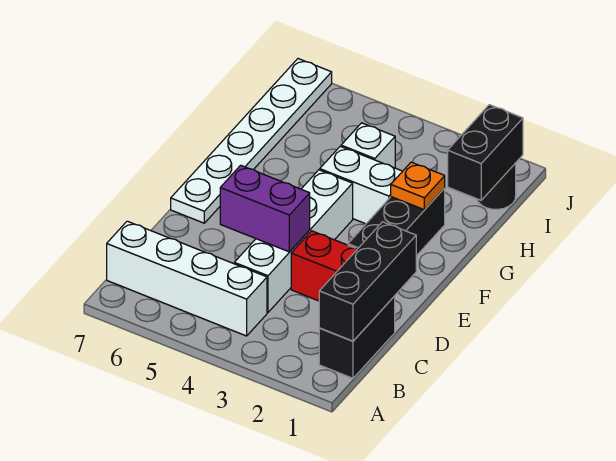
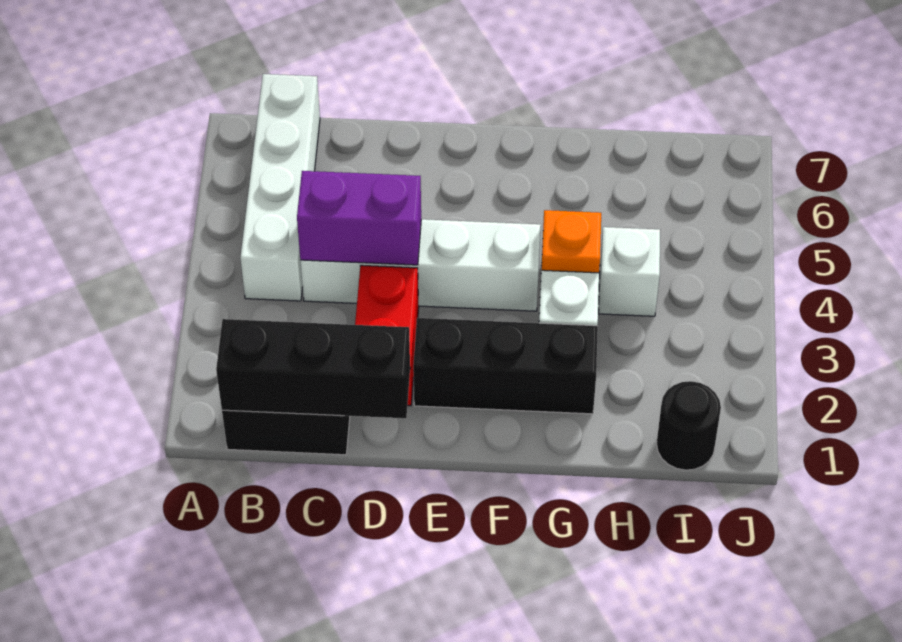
purple brick D4:D5 level 2 -> purple brick C4:D4 level 2
white plate E7:J7 level 1 -> none
orange plate G2 level 2 -> orange plate G4 level 2
black brick H1:I1 level 2 -> none

